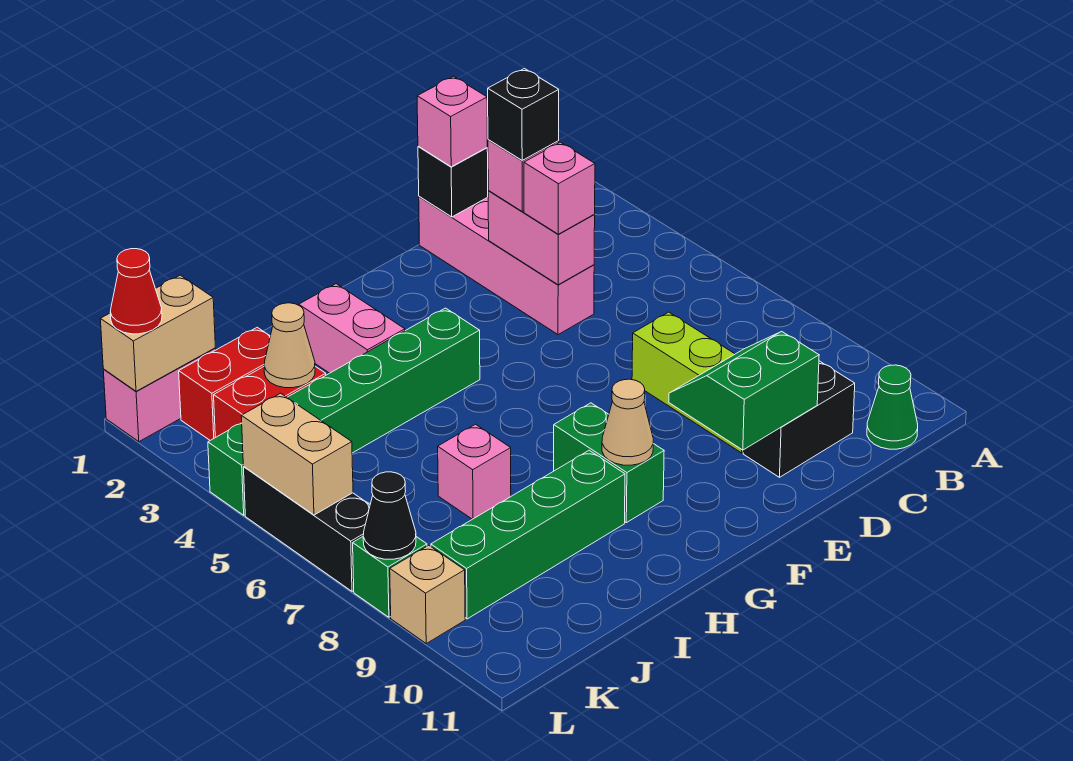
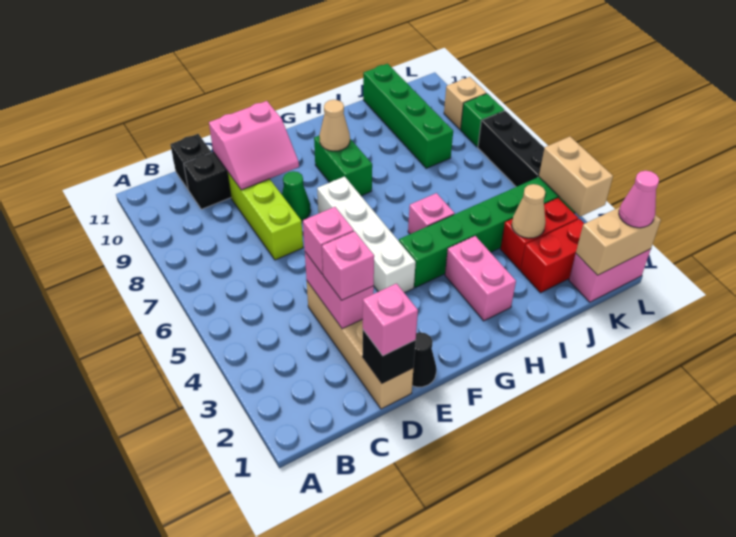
green cone B11 level 1 -> green cone E8 level 1
pink brick D1:D4 level 1 -> tan brick D1:D4 level 1
black brick D3 level 4 -> black brick C11 level 1
green slope D9:E10 level 2 top 10 -> pink slope D9:E10 level 2 top 10
none -> white brick F4:F7 level 1
green brick H9:K9 level 1 -> green brick J8:J11 level 1
pink brick I7 level 1 -> pink brick H5 level 1
red cone L1 level 3 -> pink cone L1 level 3
tan brick L5:L6 level 2 -> tan brick L3:L4 level 2
black cone L8 level 2 -> black cone E1 level 1

